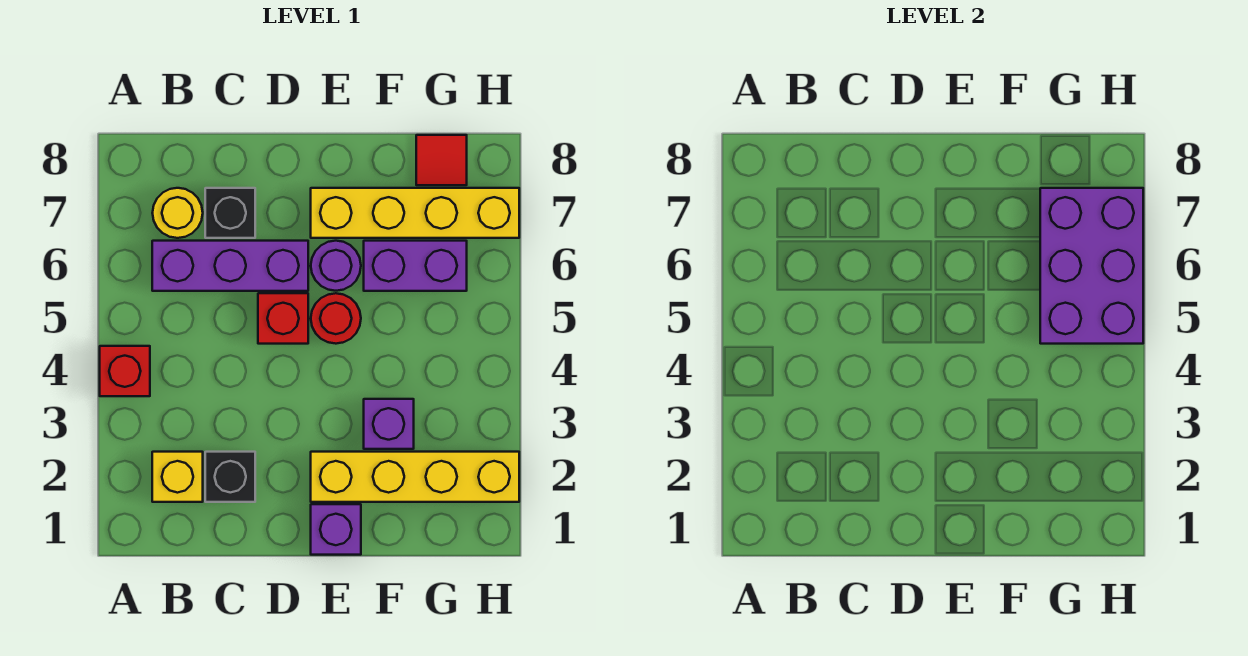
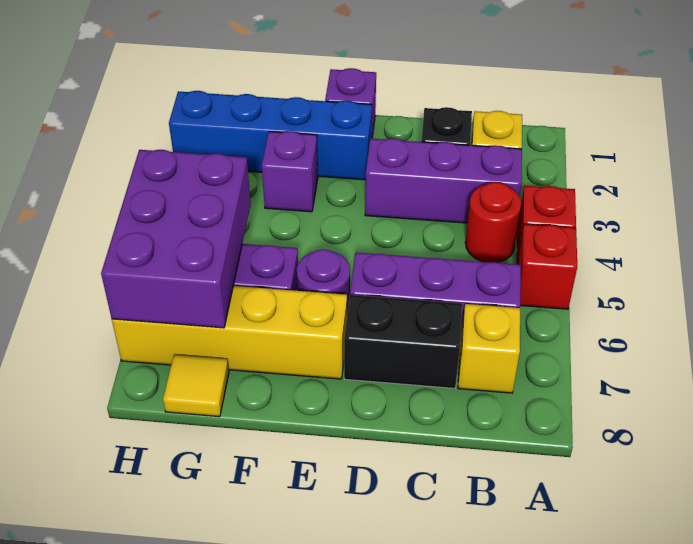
none -> purple brick B3:D3 level 1
yellow round brick B7 level 1 -> yellow brick B7 level 1
black brick C7 level 1 -> black brick C7:D7 level 1
red brick D5 level 1 -> red brick A5 level 1
yellow brick E2:H2 level 1 -> blue brick E2:H2 level 1
red round brick E5 level 1 -> red round brick B4 level 1
red tile G8 level 1 -> yellow tile G8 level 1

